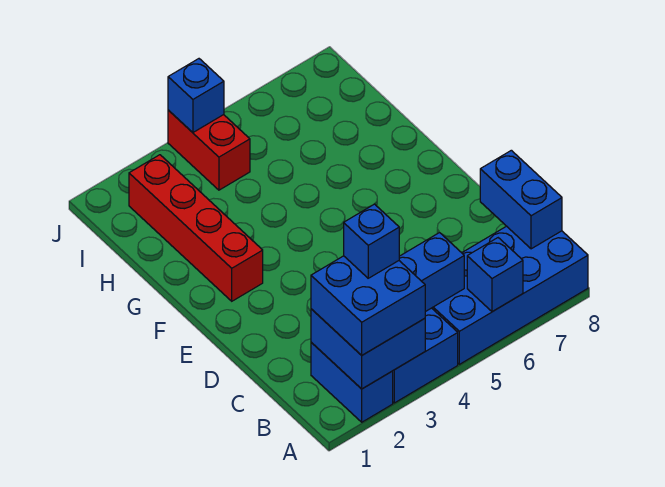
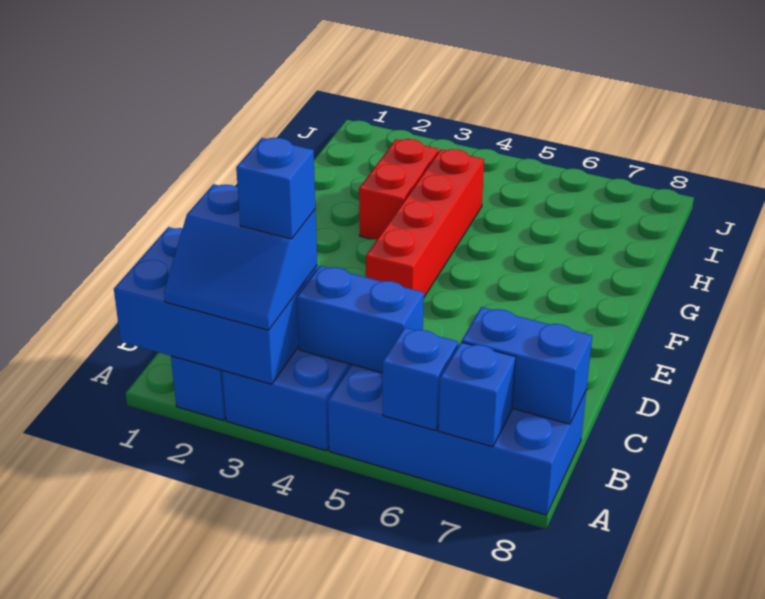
blue brick A2:B3 level 2 -> blue brick A1:B3 level 2
blue brick A2:B3 level 3 -> blue slope A2:B3 level 3 top B
blue brick B8:C8 level 2 -> blue brick B7:B8 level 2
red brick F2:I2 level 1 -> red brick E4:H4 level 1
red brick I4:J4 level 1 -> red brick G3:H3 level 1
blue brick J4 level 2 -> blue brick A7 level 2

